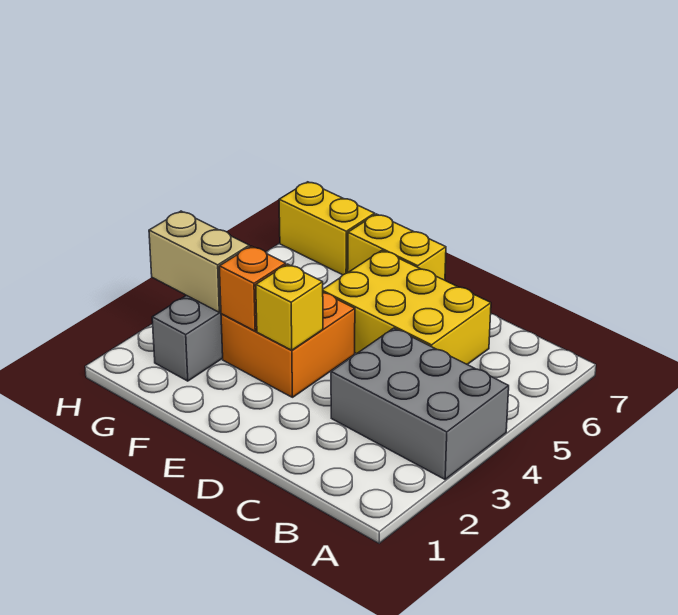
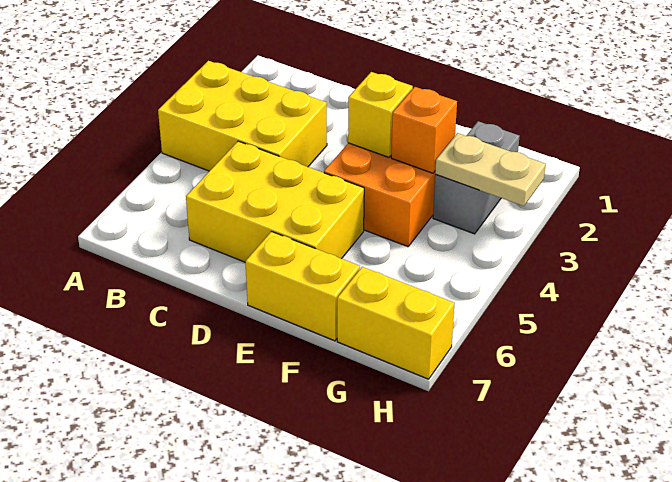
grey brick A3:C4 level 1 -> yellow brick A3:C4 level 1
tan brick G3:H3 level 2 -> tan plate G3:H3 level 2

